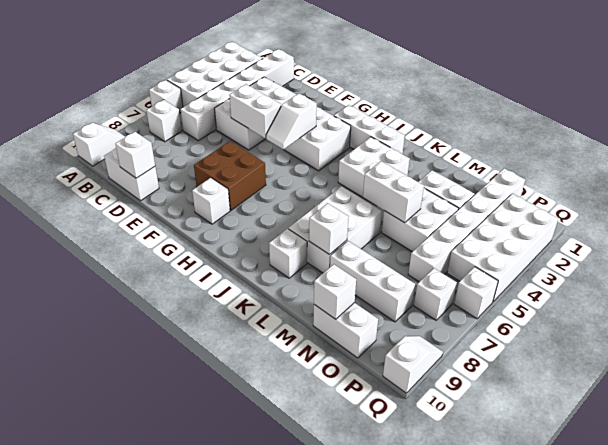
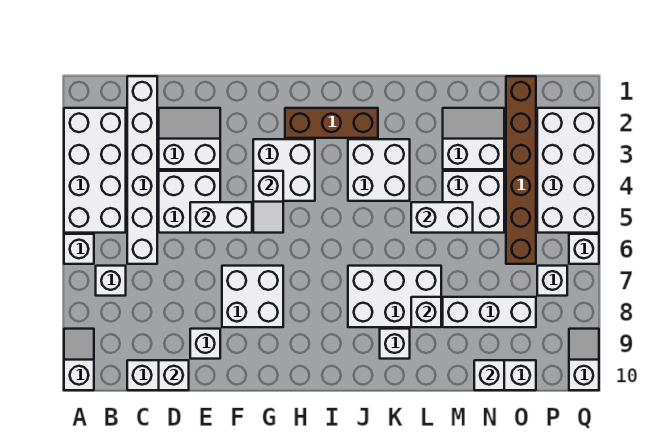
brown brick F7:G8 level 1 -> white brick F7:G8 level 1
white brick G9 level 1 -> white brick E9 level 1
white brick H2:J2 level 1 -> brown brick H2:J2 level 1
white brick K6:L8 level 1 -> white brick J7:L8 level 1
white brick O1:O6 level 1 -> brown brick O1:O6 level 1

